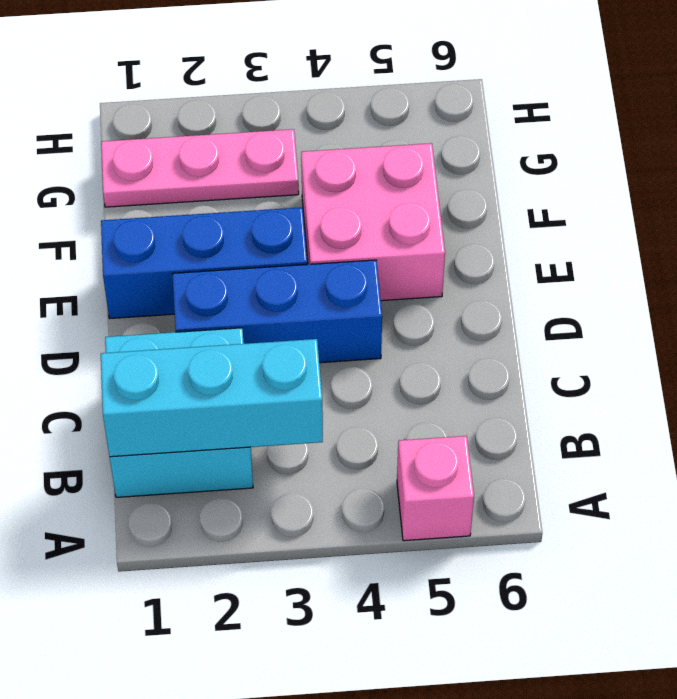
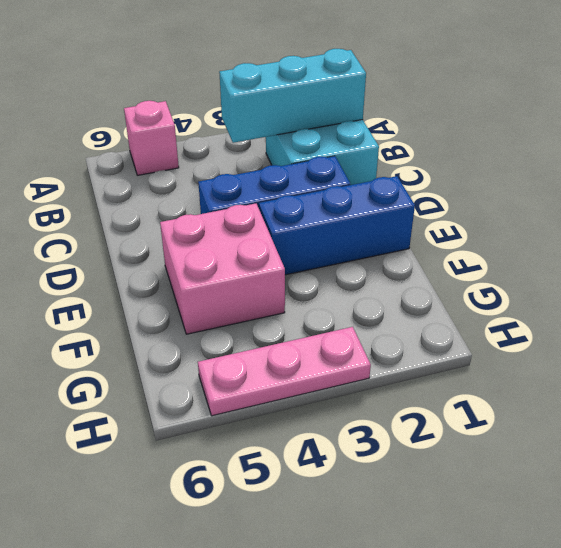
pink plate G1:G3 level 1 -> pink plate H3:H5 level 1

